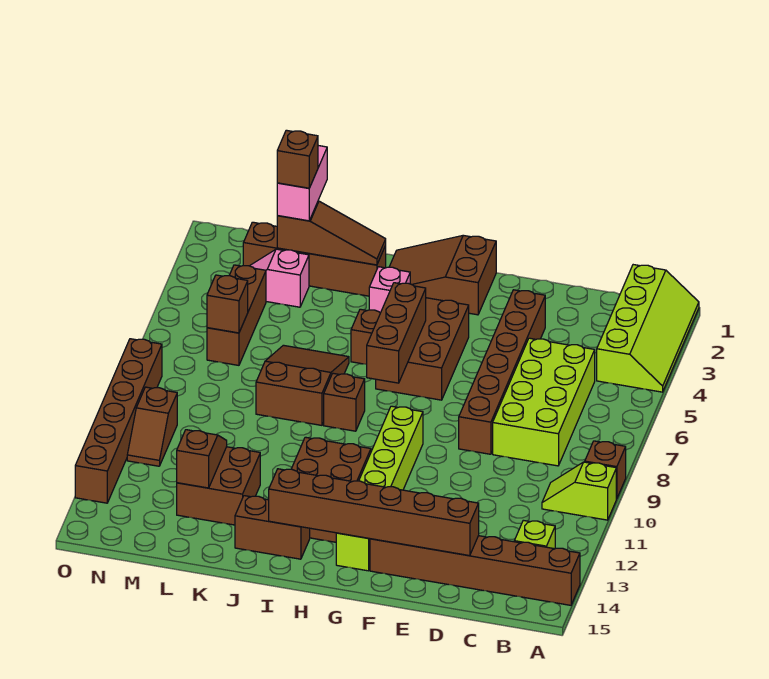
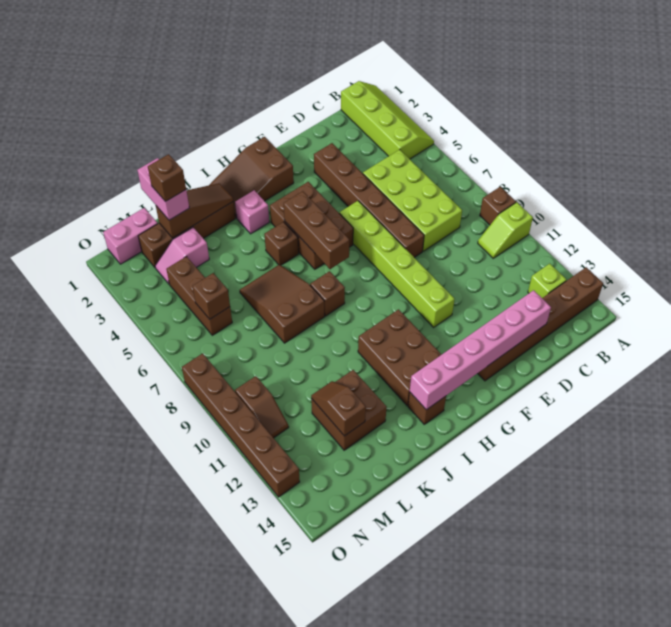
brown brick D14:I14 level 2 -> pink brick D14:I14 level 2
lime brick G9:G14 level 1 -> lime brick F6:F11 level 1
brown brick I14:J14 level 1 -> brown brick I14 level 1
none -> pink brick M1:N1 level 1

